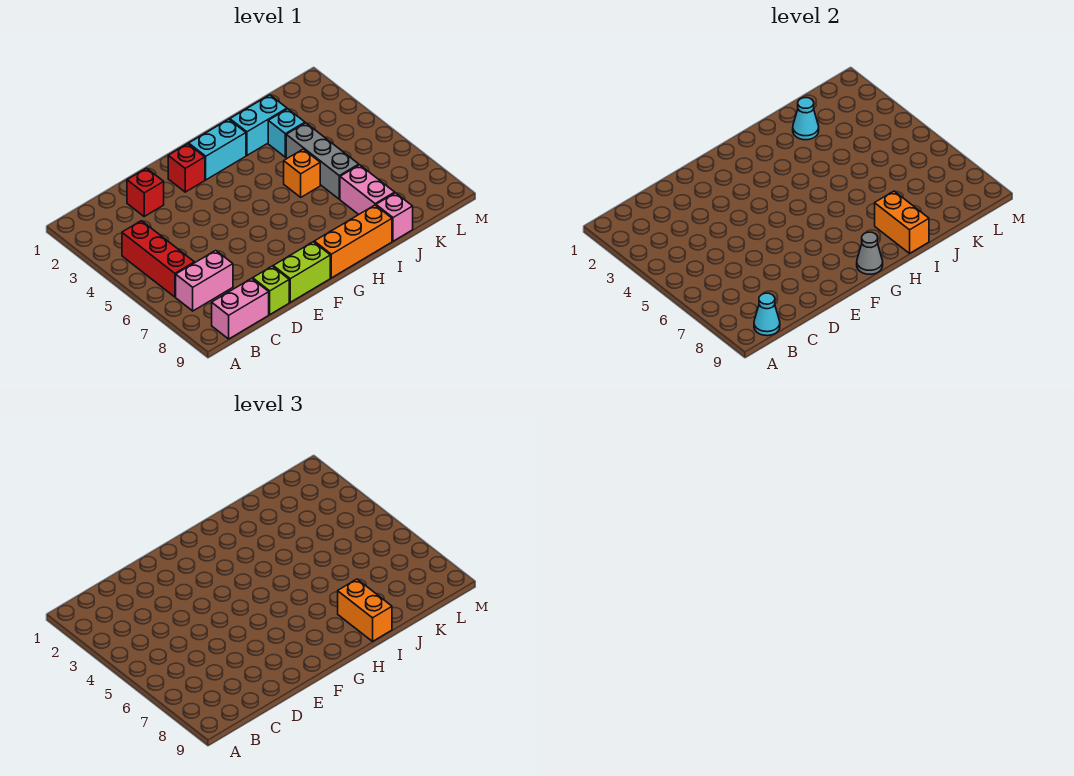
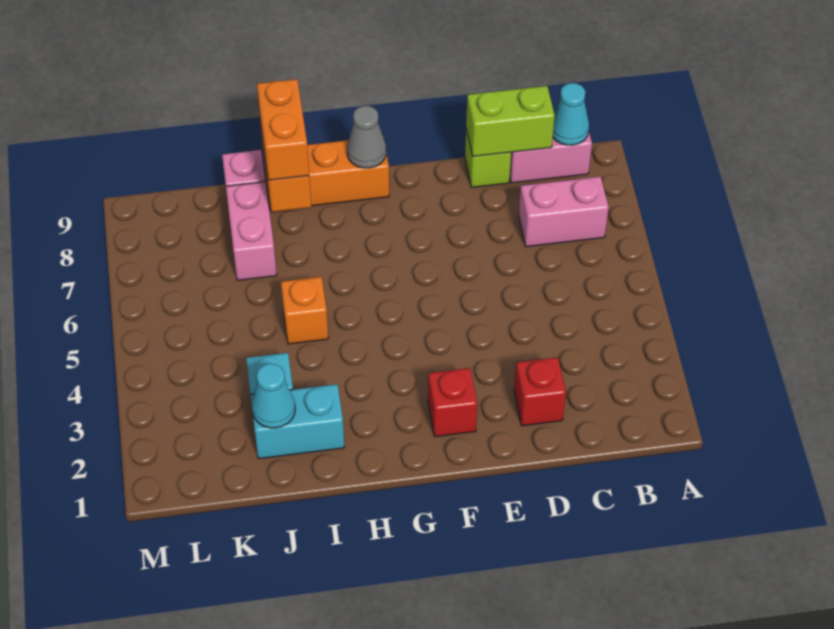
red brick B4:B6 level 1 -> none
lime brick E9:F9 level 1 -> lime brick C9:D9 level 2
cyan brick G2:H2 level 1 -> none
grey brick J4:J6 level 1 -> none

